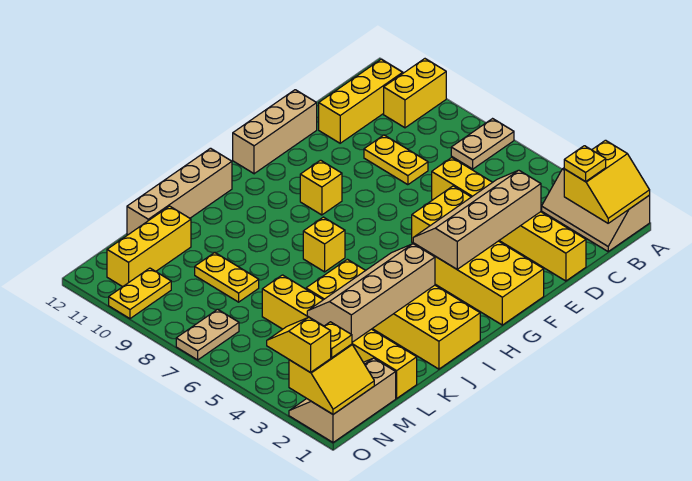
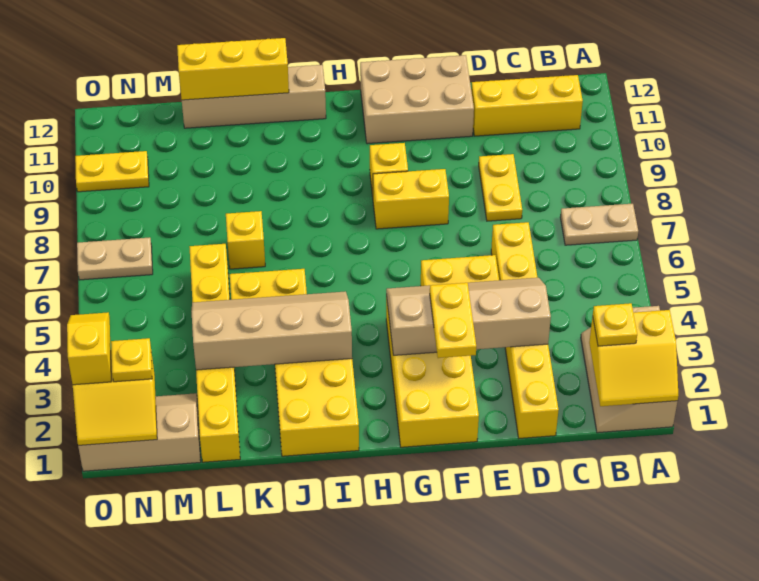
yellow brick A10:B10 level 1 -> yellow brick F8:G8 level 1
tan brick E12:G12 level 1 -> tan brick E11:G12 level 1
yellow brick I7 level 1 -> yellow brick K7 level 1
yellow plate L8:L9 level 1 -> yellow plate F2:F3 level 3
yellow brick L11:N11 level 1 -> yellow brick J12:L12 level 2

